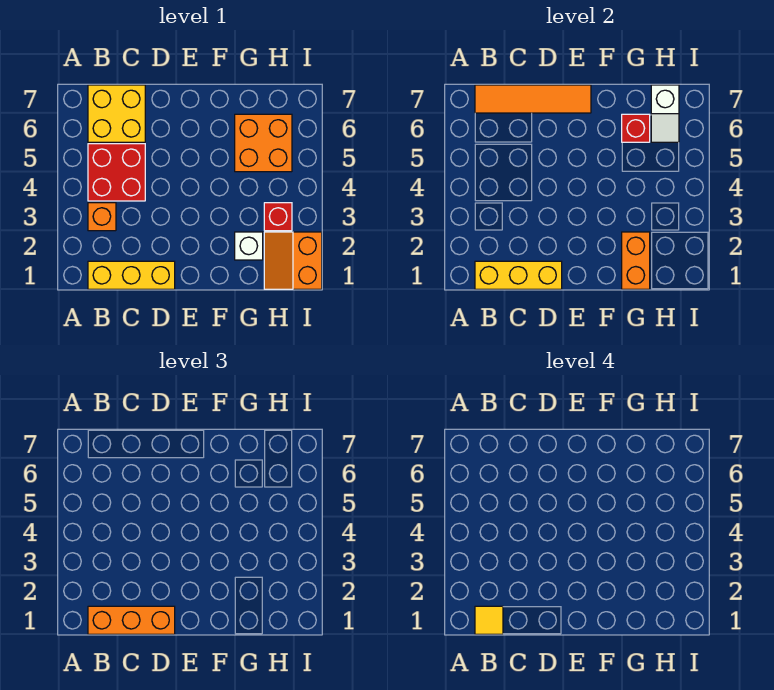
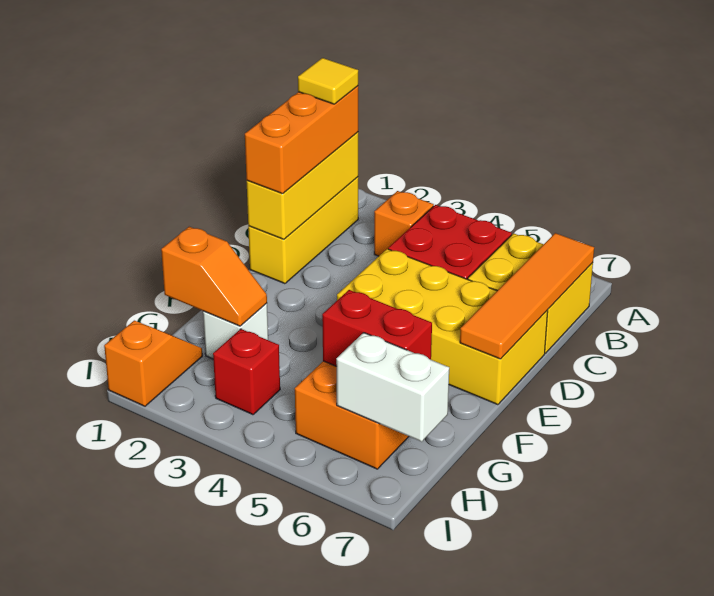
none -> yellow brick D4:E7 level 1
orange brick G1:G2 level 2 -> orange slope G1:G2 level 2 top 1
red brick G6 level 2 -> red brick G5:G6 level 2
orange slope H1:I2 level 1 top I -> orange slope H1:I1 level 1 top I
white slope H6:H7 level 2 top 7 -> white brick H6:H7 level 2

